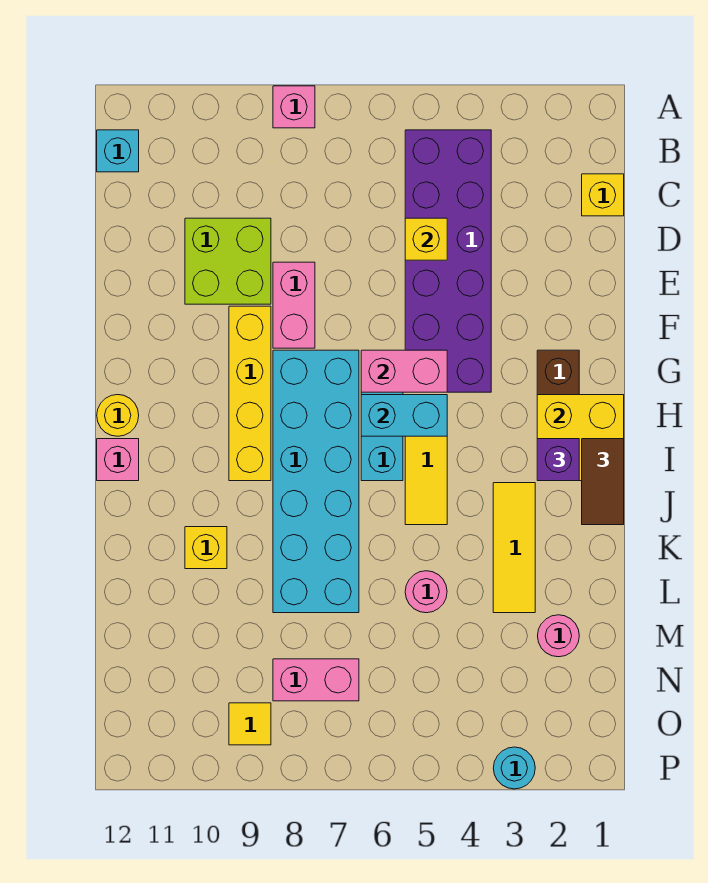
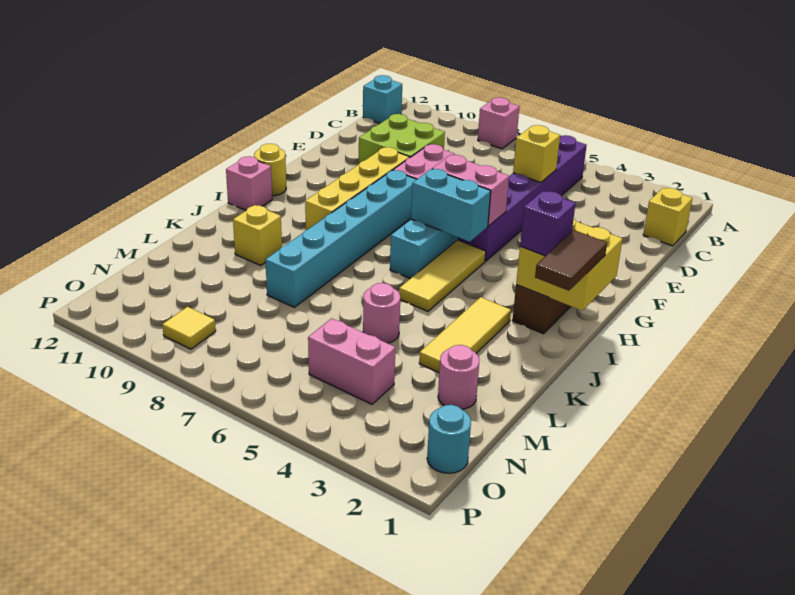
purple brick B4:G5 level 1 -> purple brick B5:G5 level 1
cyan brick G7:L8 level 1 -> cyan brick G8:L8 level 1
pink brick N7:N8 level 1 -> pink brick N4:N5 level 1
cyan round brick P3 level 1 -> cyan round brick O1 level 1

